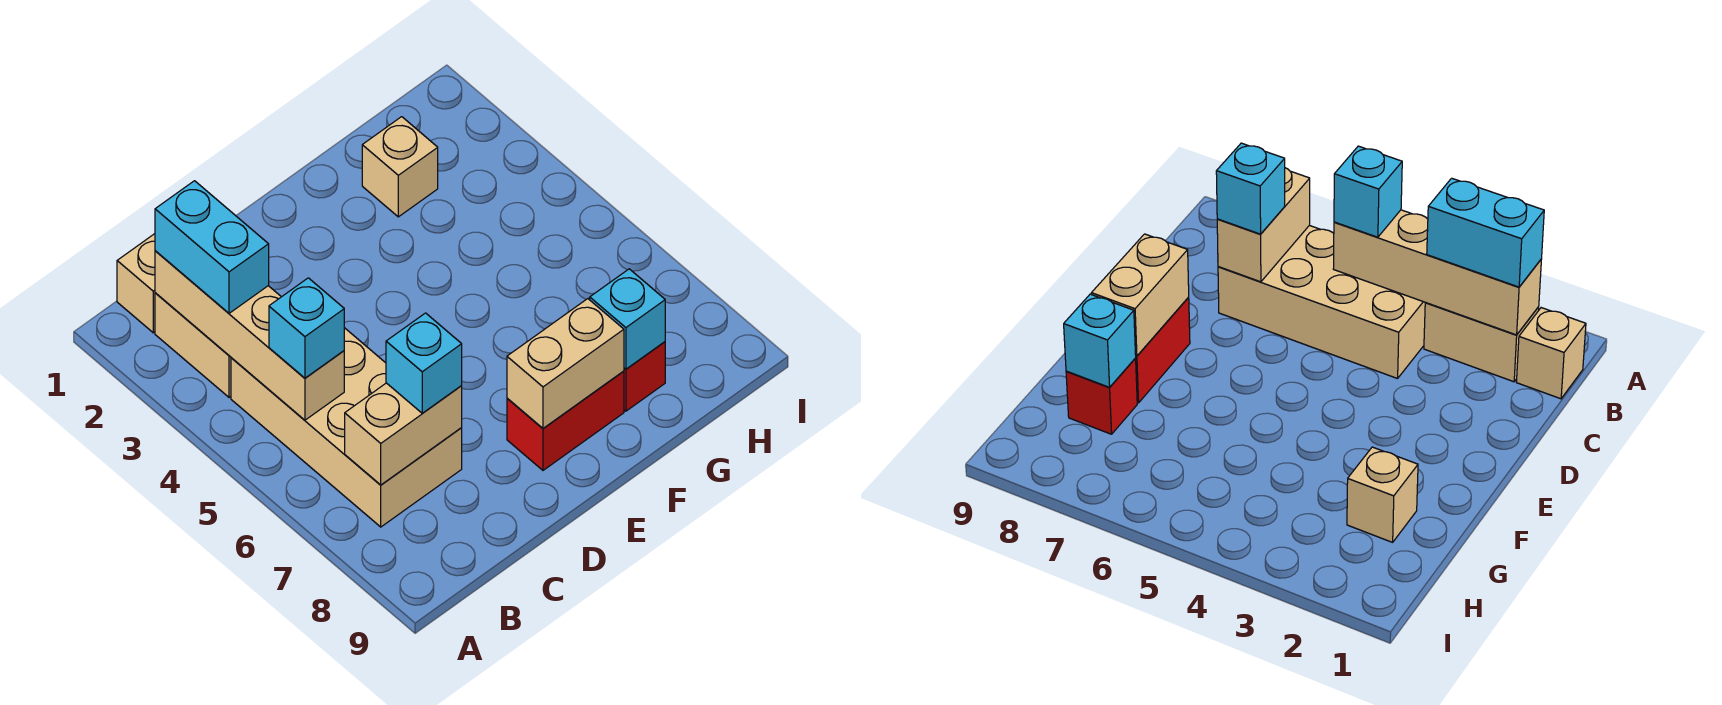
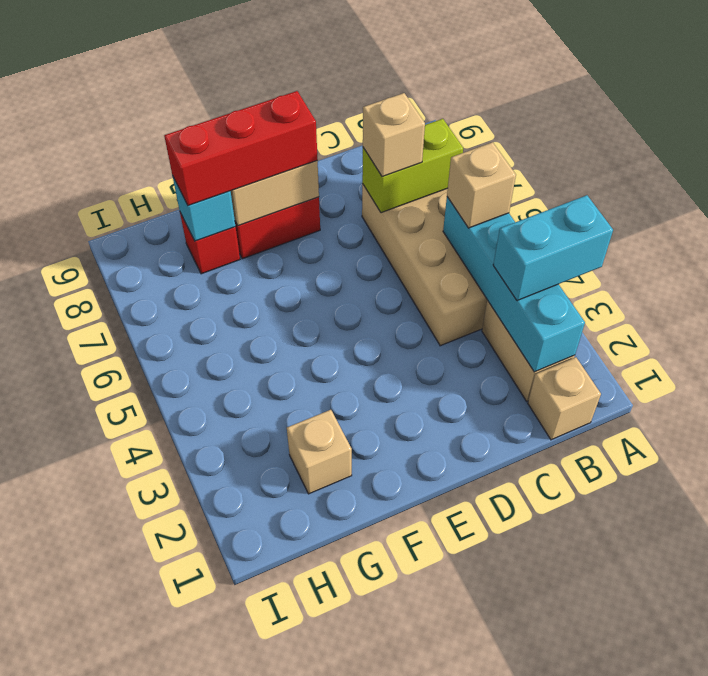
tan brick B2:B5 level 2 -> cyan brick B2:B5 level 2
cyan brick B2:B3 level 3 -> cyan brick A3:B3 level 3
cyan brick B5 level 3 -> tan brick B5 level 3
tan brick B7:C7 level 2 -> lime brick B7:C7 level 2
cyan brick C7 level 3 -> tan brick C7 level 3
none -> red brick E8:G8 level 3

